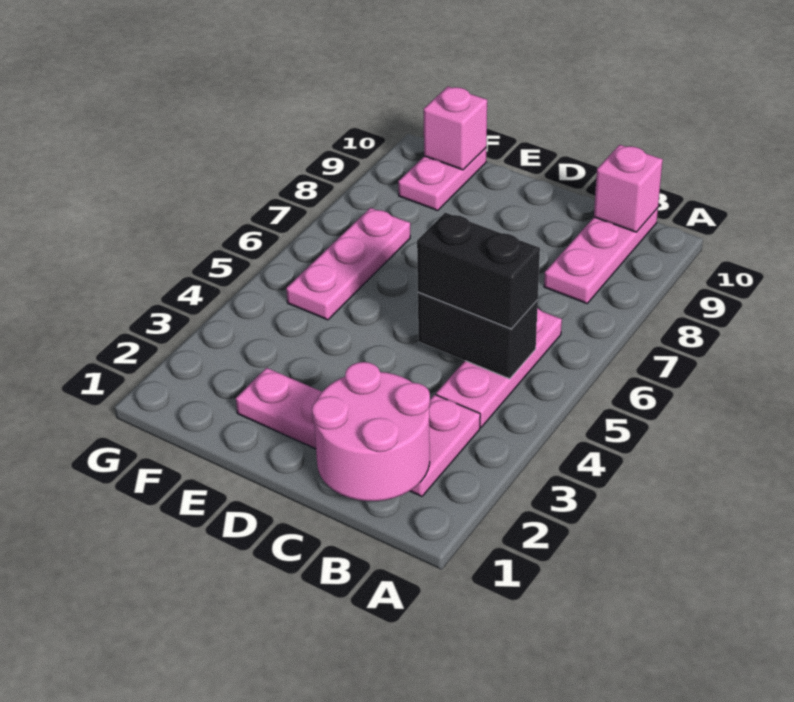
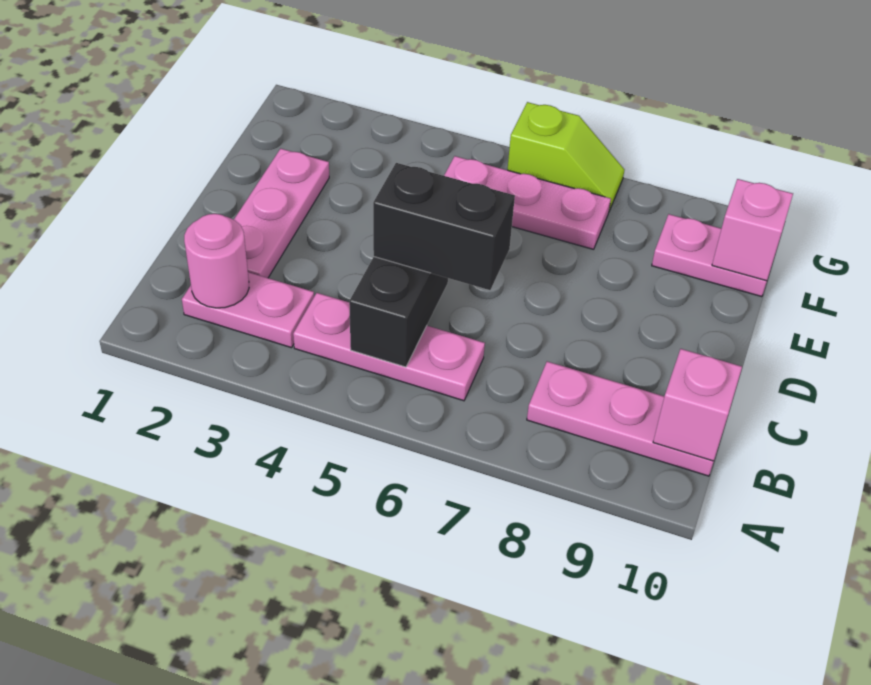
pink round brick B1:C2 level 2 -> pink round brick B2 level 2
black brick B5:C5 level 3 -> black brick C5:C6 level 3
none -> lime slope G6:G7 level 1 top 6

